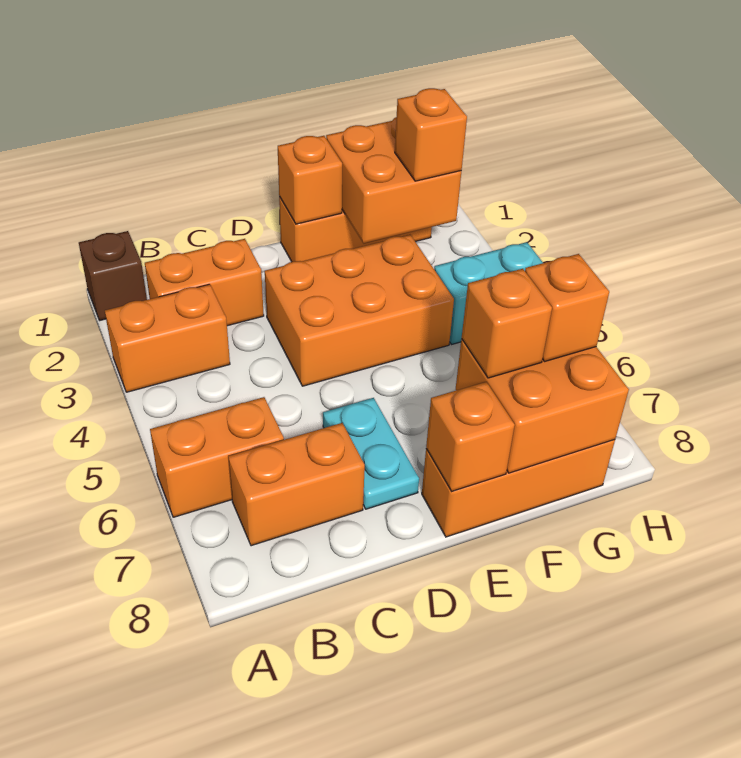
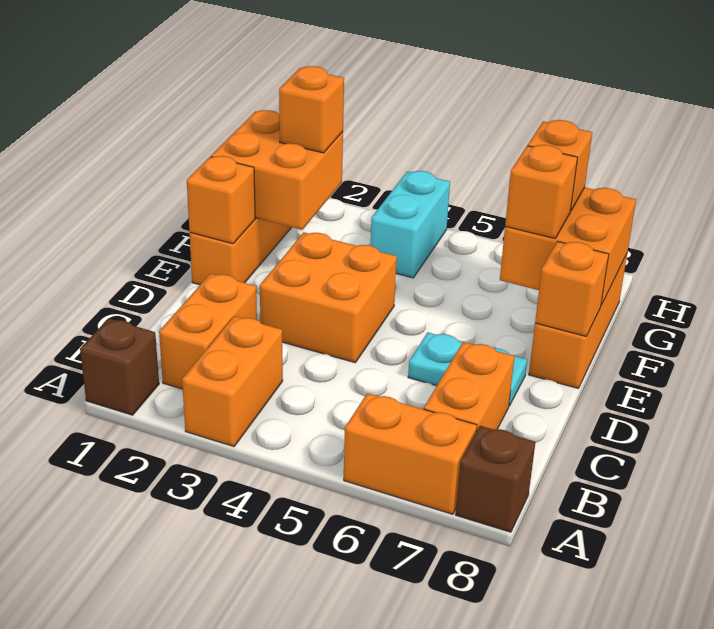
orange brick A6:B6 level 1 -> orange brick A6:A7 level 1
none -> brown brick A8 level 1
orange brick D3:F4 level 1 -> orange brick D3:E4 level 1

